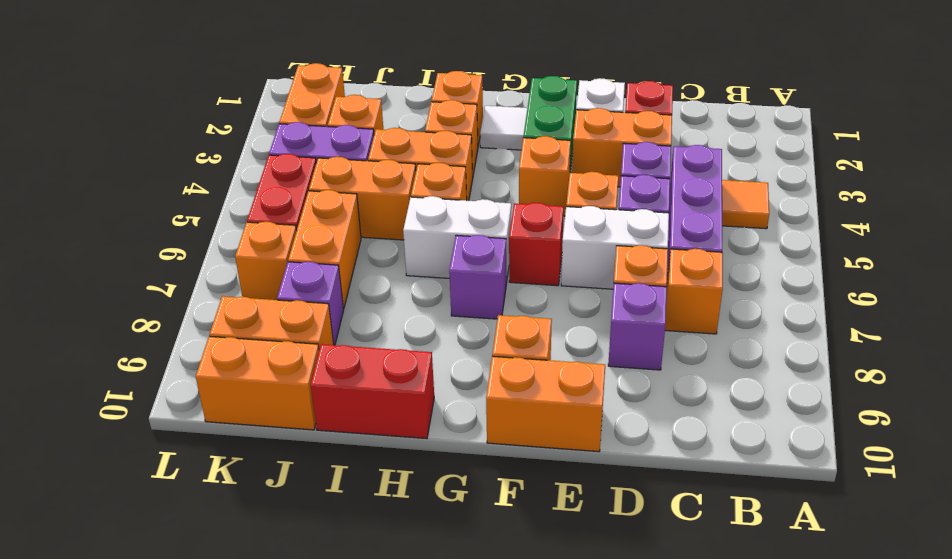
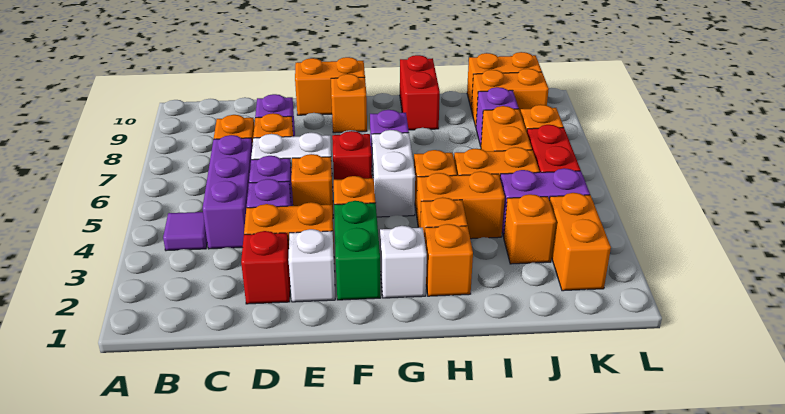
orange tile B4 level 1 -> purple tile B4 level 1
white tile G2 level 1 -> white brick G2 level 1
white brick G6:H6 level 1 -> white brick G5:G6 level 1
red brick H10:I10 level 1 -> red brick H9:H10 level 1

